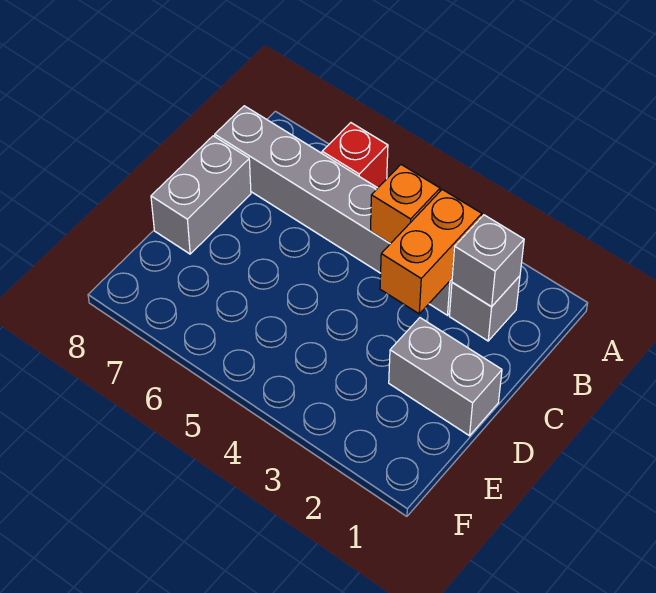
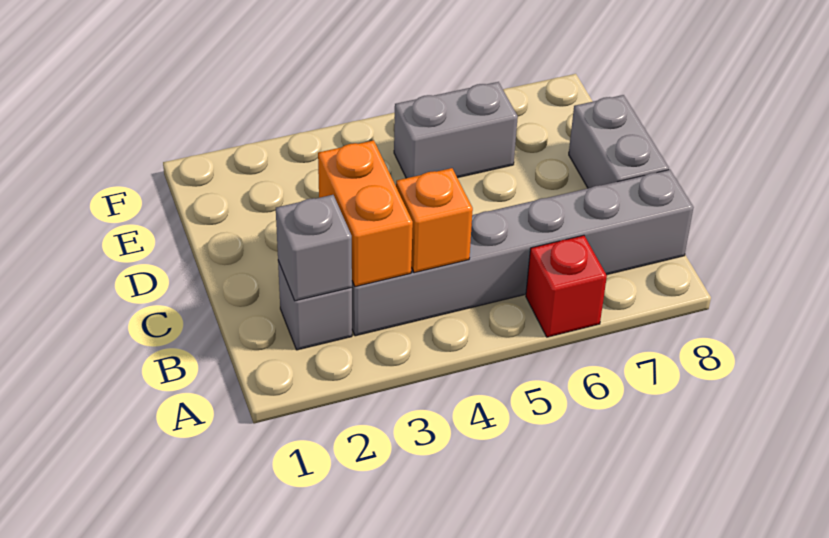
grey brick D1:D2 level 1 -> grey brick E5:E6 level 1

